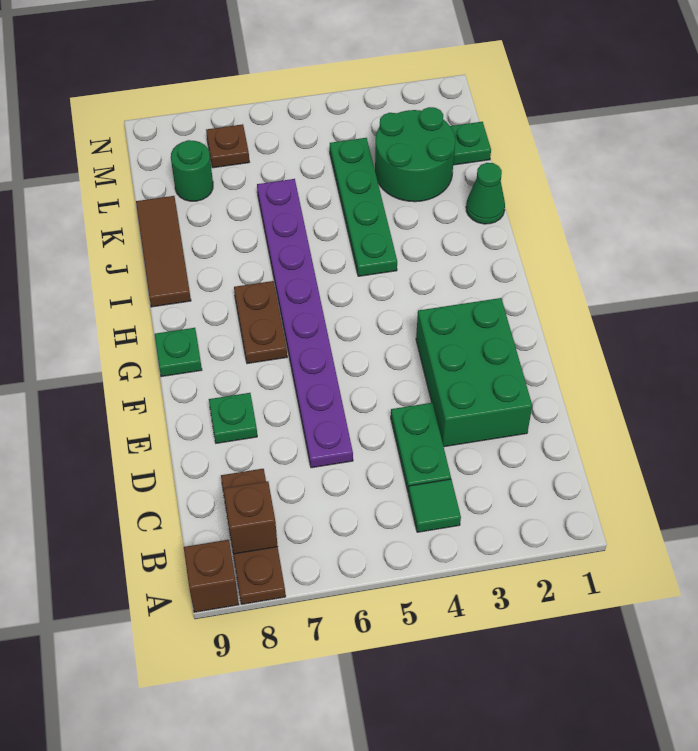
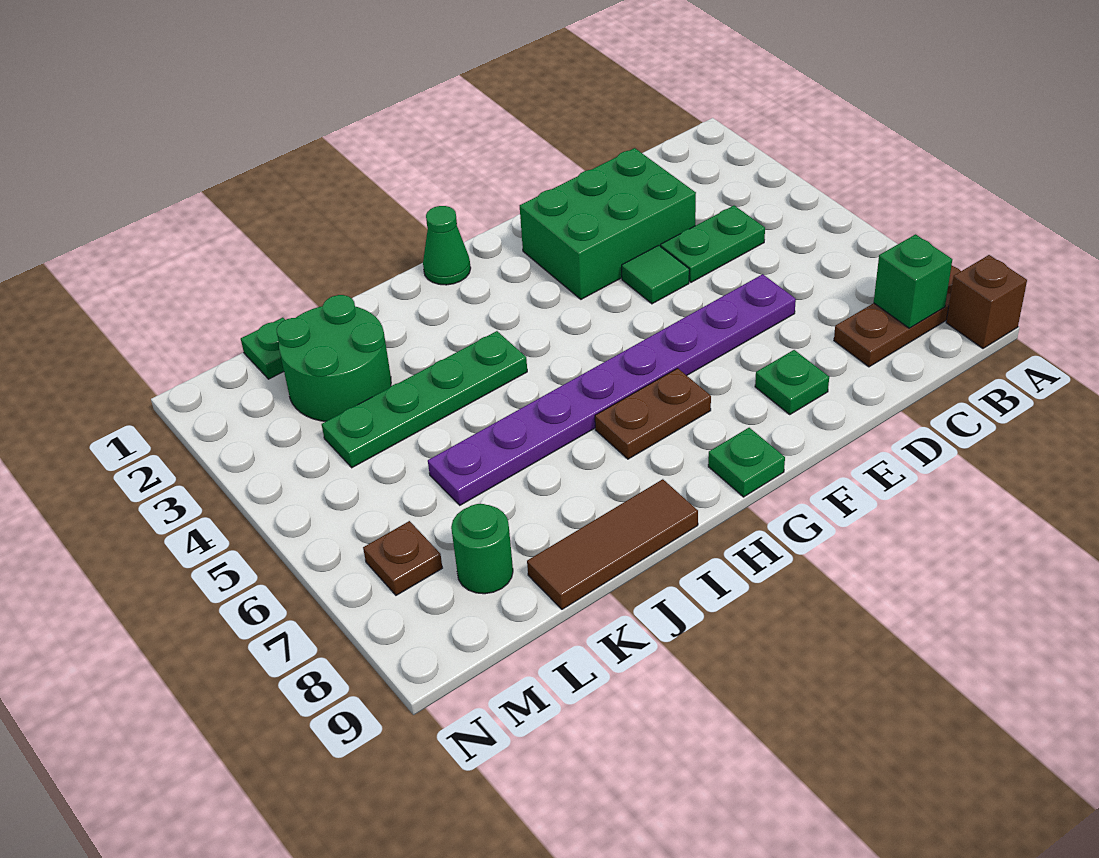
green tile B4 level 1 -> green tile E4 level 1
brown brick B8 level 2 -> green brick B8 level 2
green cone J1 level 1 -> green cone H1 level 1

